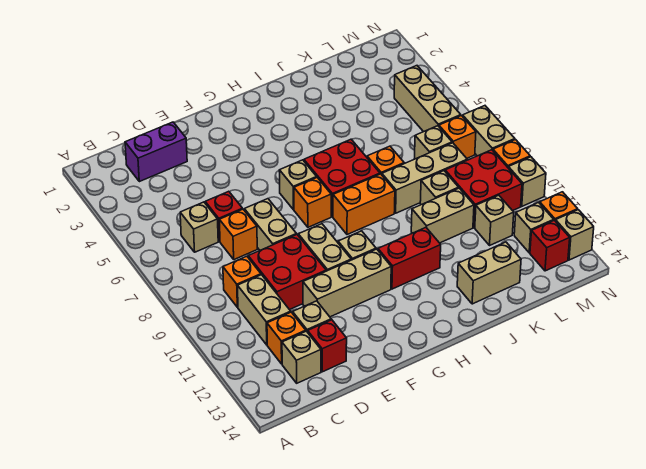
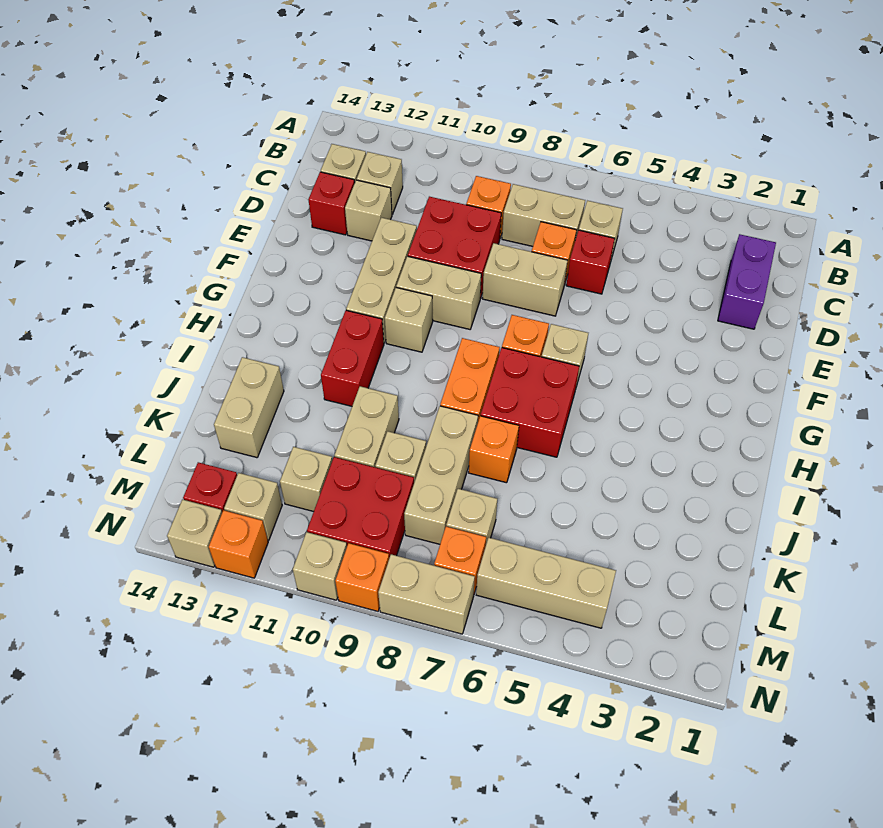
tan brick C10:C11 level 1 -> tan brick C7:C8 level 1
orange brick C12 level 1 -> tan brick C12 level 1

